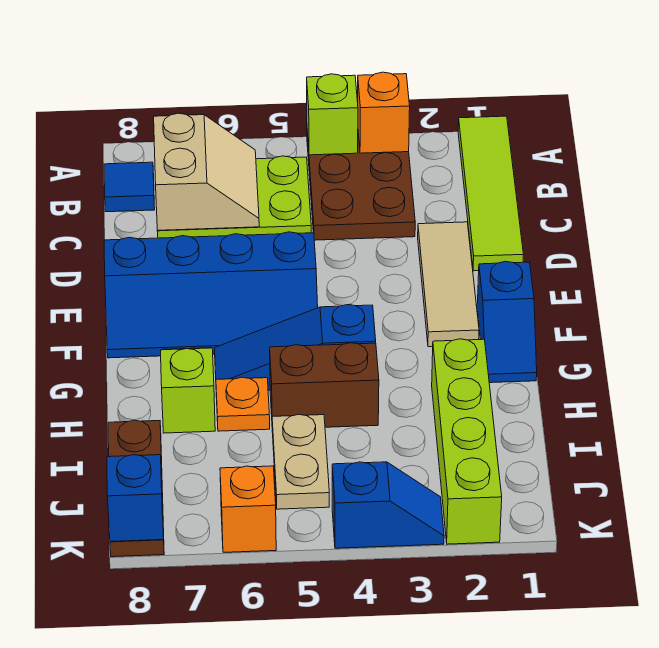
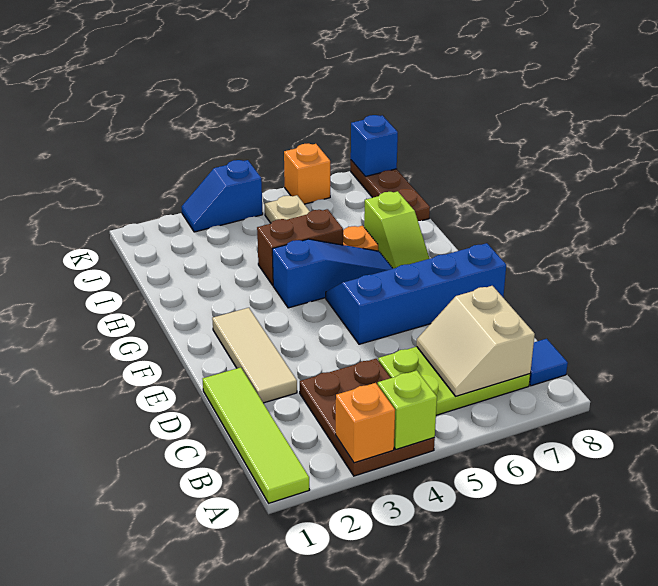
blue slope F1:G1 level 1 top F -> none
lime brick H2:K2 level 1 -> none

